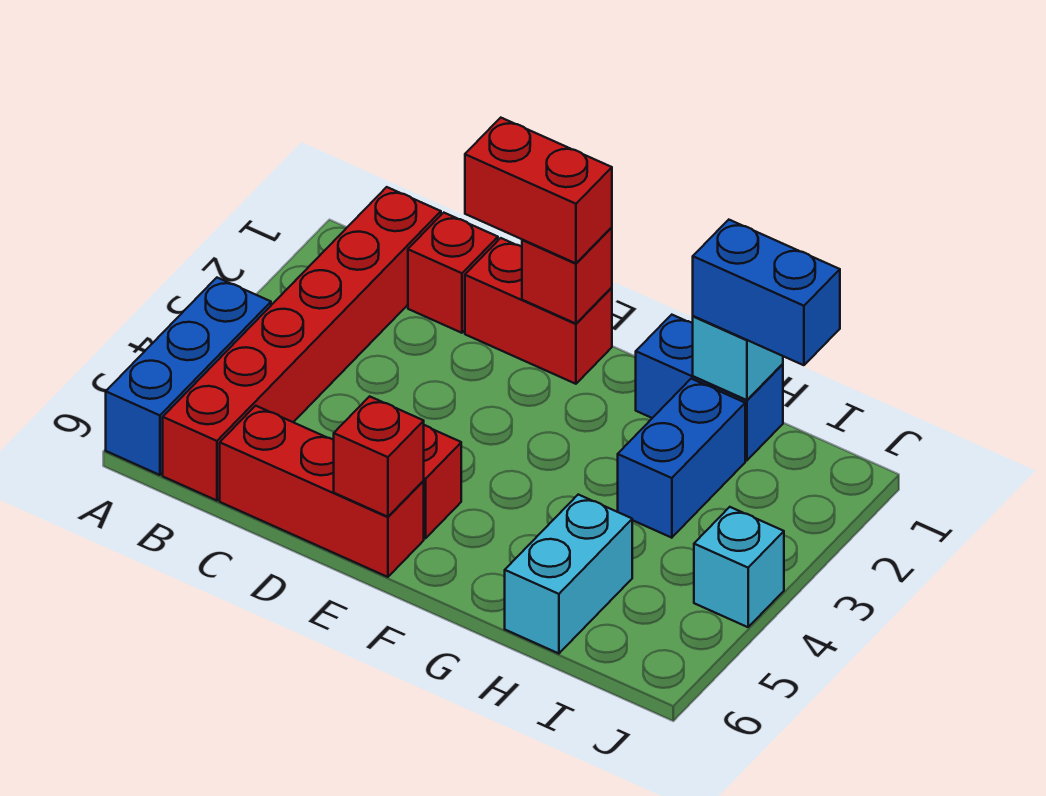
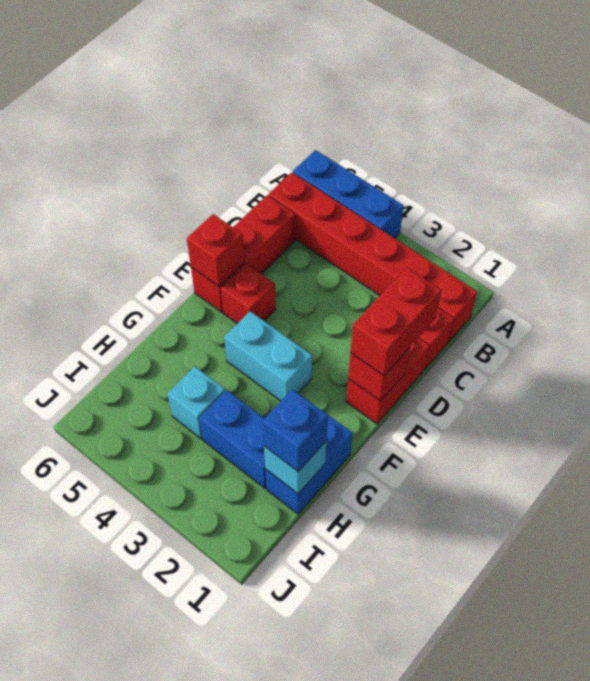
blue brick H1:I1 level 3 -> blue brick H1 level 3
cyan brick H5:H6 level 1 -> cyan brick F3:F4 level 1
cyan brick J4 level 1 -> cyan brick H4 level 1

